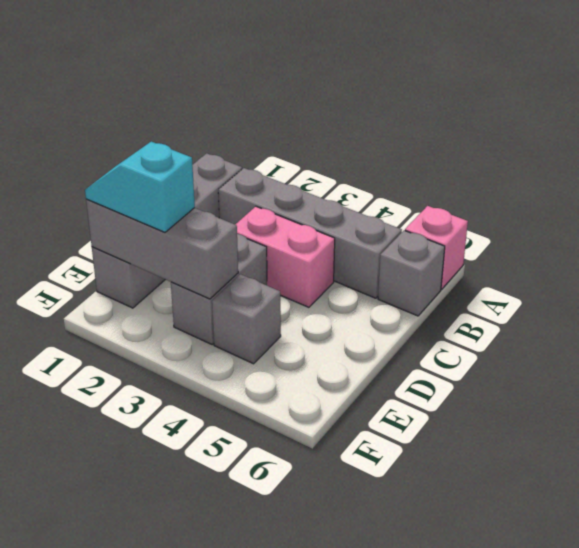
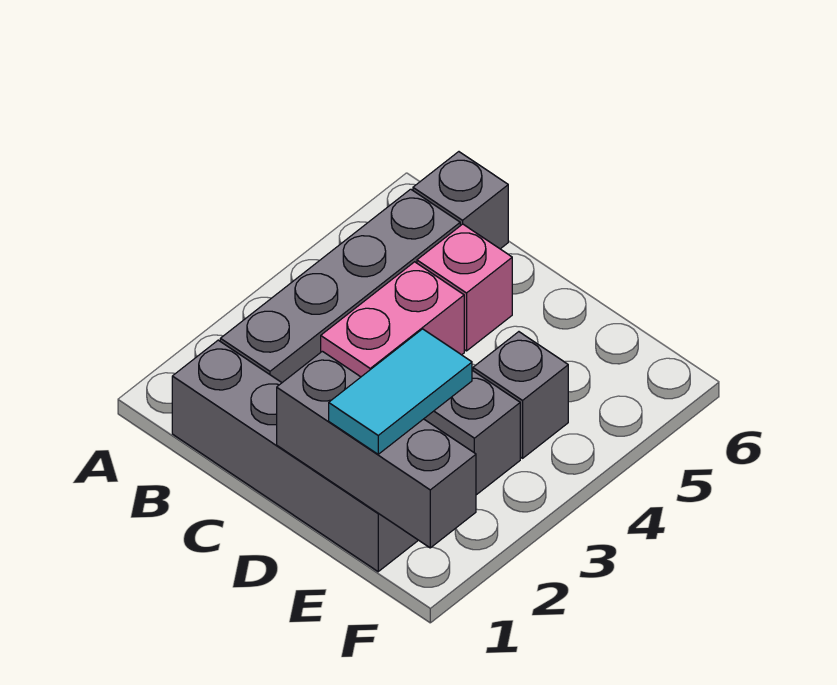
pink brick A6 level 1 -> pink brick C5 level 1
grey brick E1:E3 level 2 -> grey brick D1:F1 level 2
cyan slope E1:E2 level 3 top 2 -> cyan tile E1:E2 level 3

